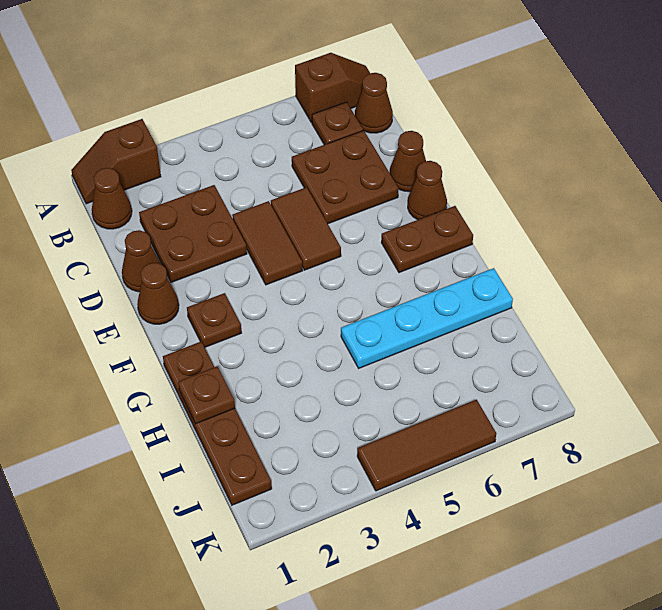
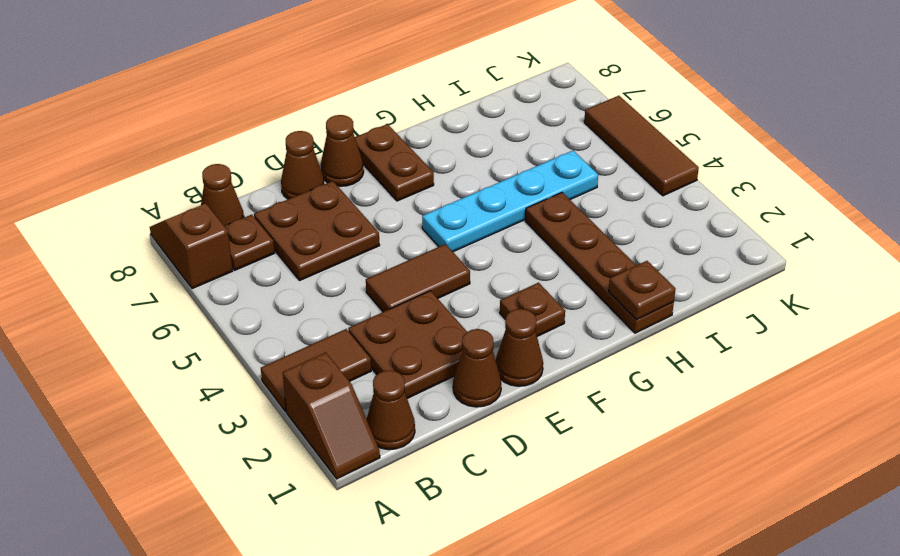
brown tile D5:E5 level 1 -> brown tile A3:B3 level 1
brown plate G1:J1 level 1 -> brown plate H1:H4 level 1
cyan plate H5:H8 level 1 -> cyan plate F5:I5 level 1

